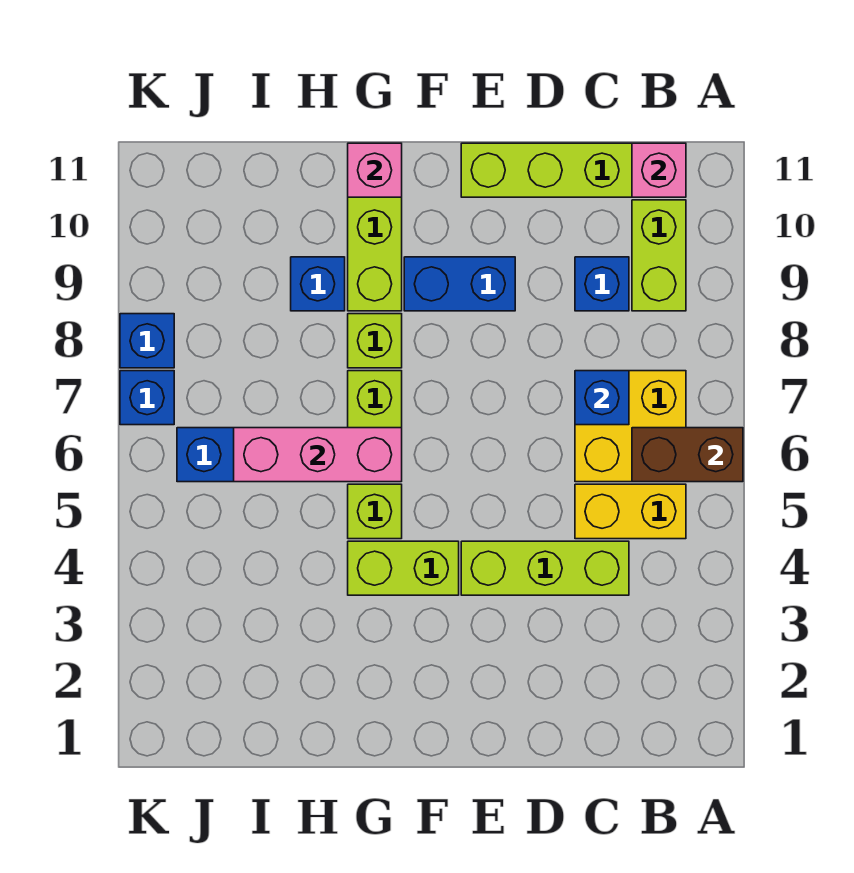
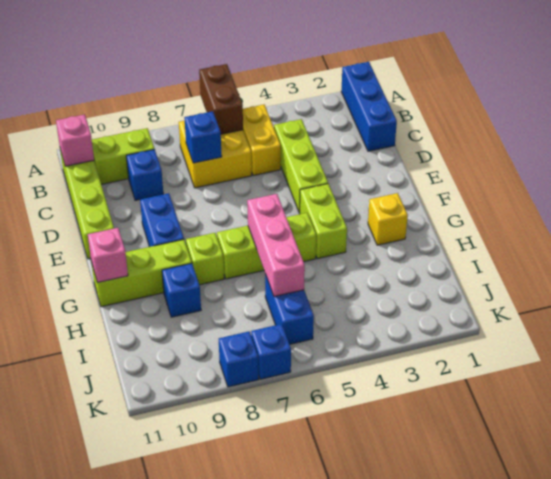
none -> blue brick A1:C1 level 1
none -> yellow brick G2 level 1

